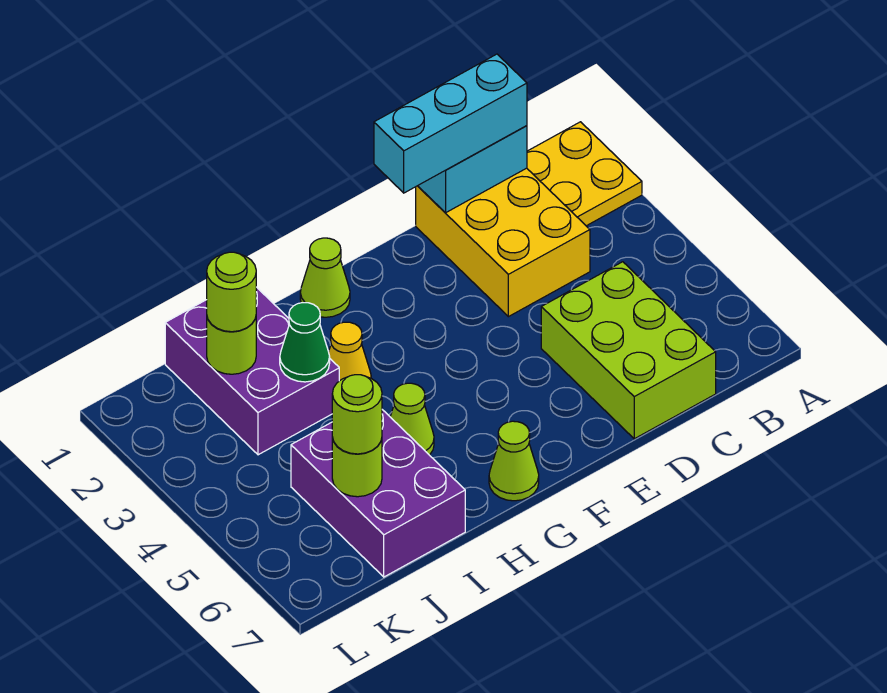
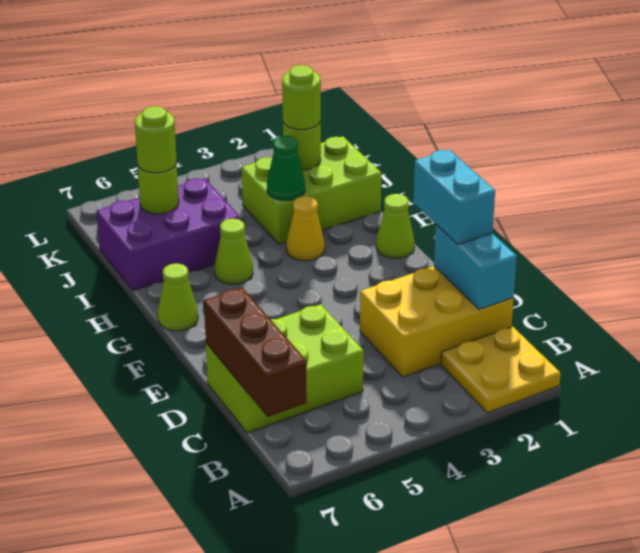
none -> brown brick B7:D7 level 2
cyan brick C1:E1 level 3 -> cyan brick D1:E1 level 3
purple brick I1:J3 level 1 -> lime brick I1:J3 level 1

